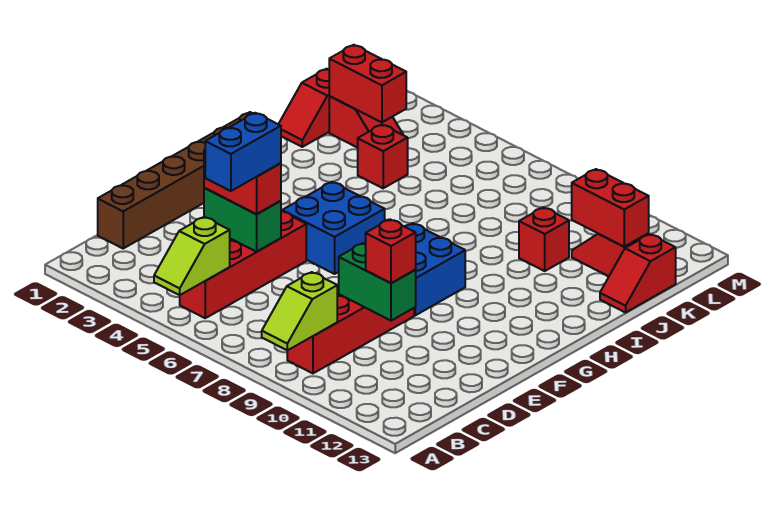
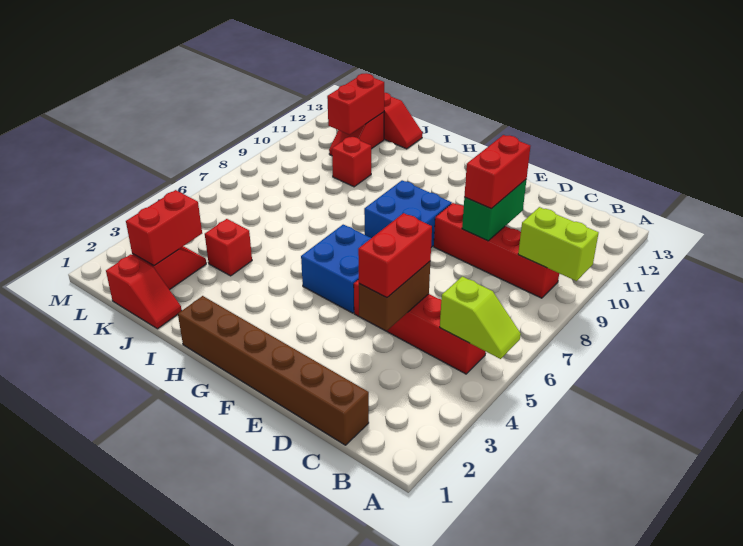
lime slope A9:B9 level 2 top B -> lime brick A9:B9 level 2
blue brick C5:D5 level 4 -> none
green brick D4:D5 level 2 -> brown brick D4:D5 level 2
red brick D10 level 3 -> red brick D9:D10 level 3

